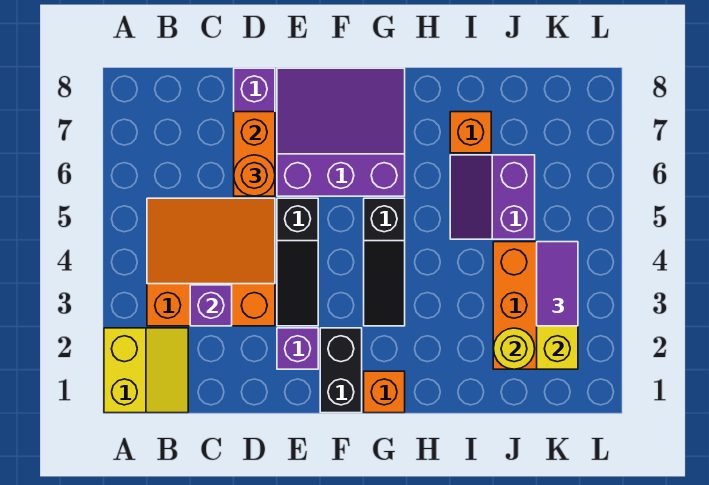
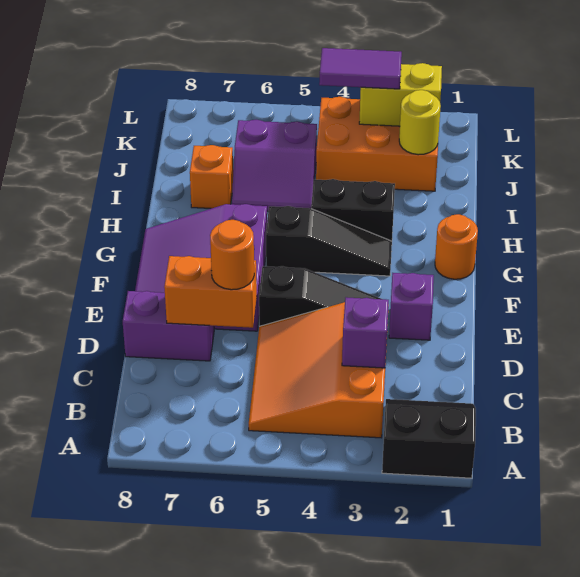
yellow slope A1:B2 level 1 top A -> black slope A1:B2 level 1 top A
black brick F1:F2 level 1 -> black brick H3:H4 level 1
orange brick G1 level 1 -> orange round brick G1 level 1

